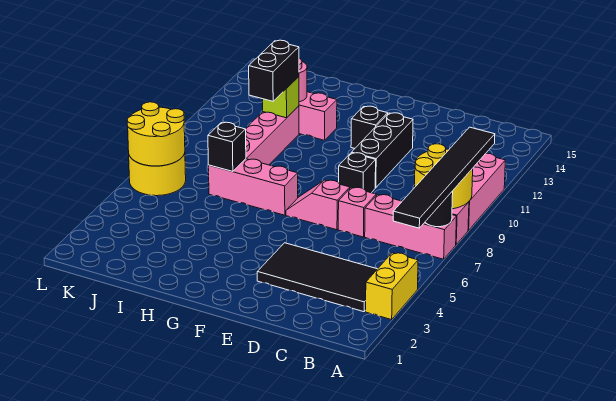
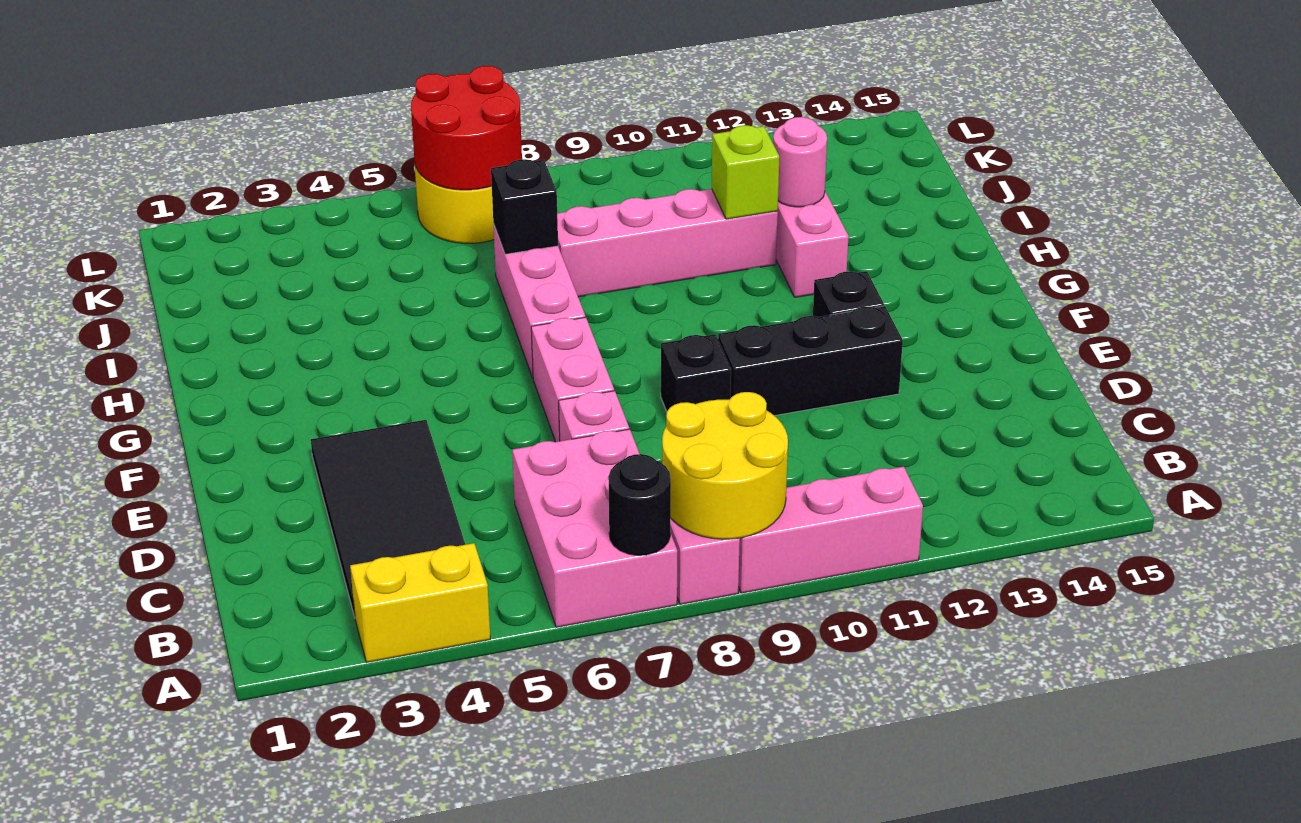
black tile A5:A10 level 3 -> none
pink brick A7:C7 level 1 -> pink brick A6:C7 level 1
pink slope E7:F7 level 1 top E -> pink brick E7:F7 level 1
black brick I10:I11 level 3 -> none
yellow round brick K6:L7 level 2 -> red round brick K6:L7 level 2

